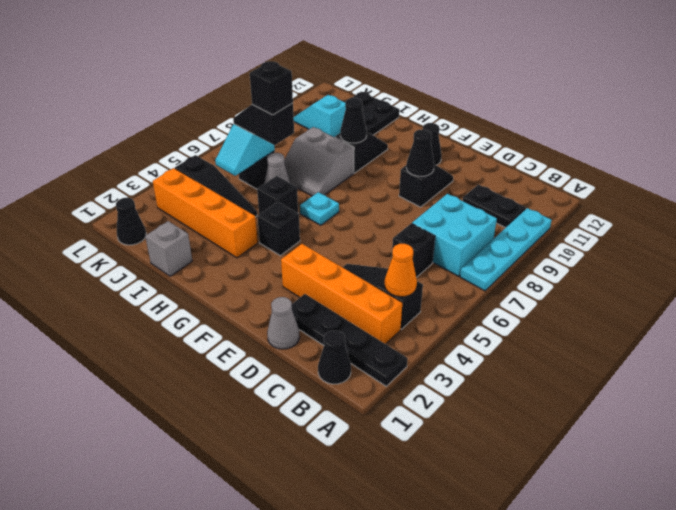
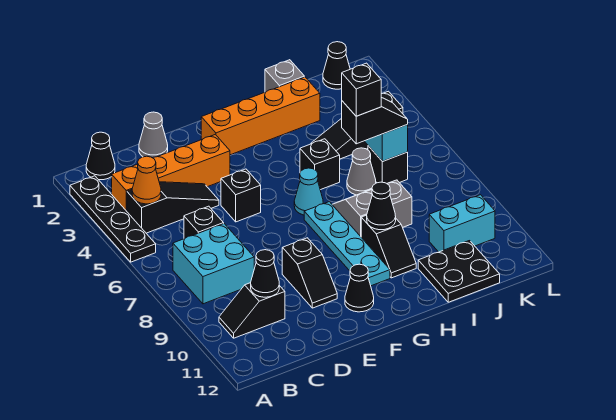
black plate A2:D2 level 1 -> black plate A2:A5 level 1
cyan plate A7:A10 level 1 -> cyan plate G7:G10 level 1
black plate B10:C10 level 1 -> black slope B10:C10 level 1 top C
black cone E9 level 2 -> black cone C10 level 2
black brick G4 level 1 -> black brick E5 level 1
cyan plate G6 level 1 -> cyan cone G6 level 1
orange brick H3:K3 level 1 -> orange brick F2:I2 level 1
cyan slope J10:K10 level 1 top J -> cyan brick J10:K10 level 1

